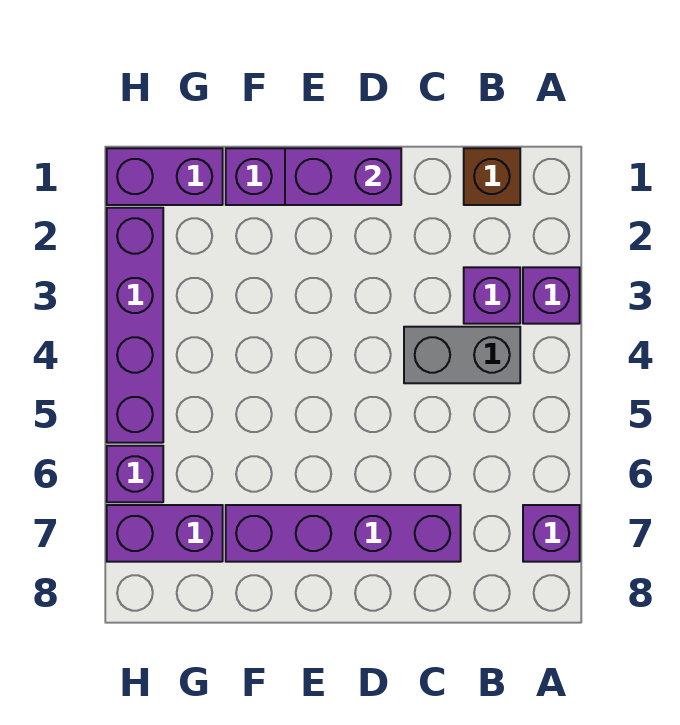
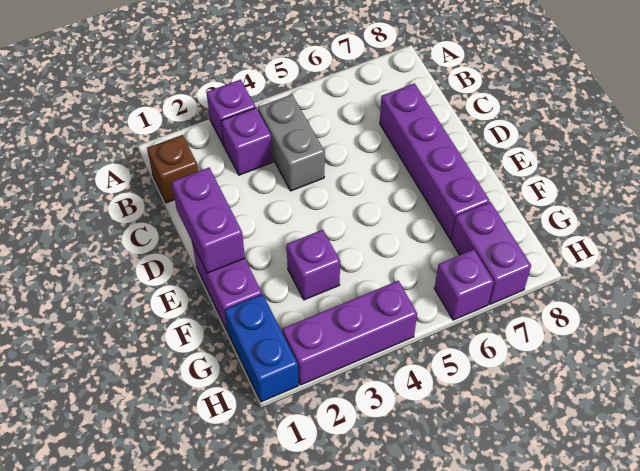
purple brick A7 level 1 -> purple brick F3 level 1
purple brick G1:H1 level 1 -> blue brick G1:H1 level 1
purple brick H2:H5 level 1 -> purple brick H2:H4 level 1

